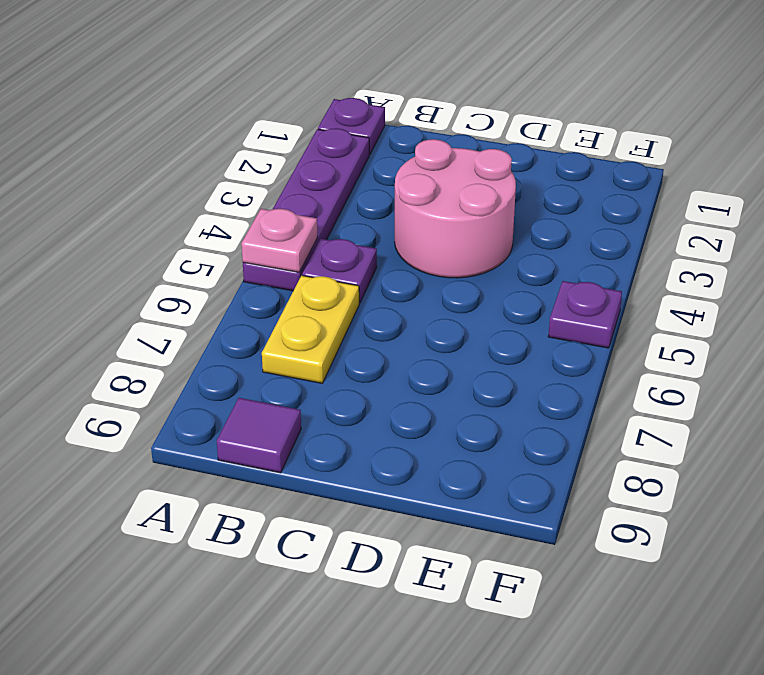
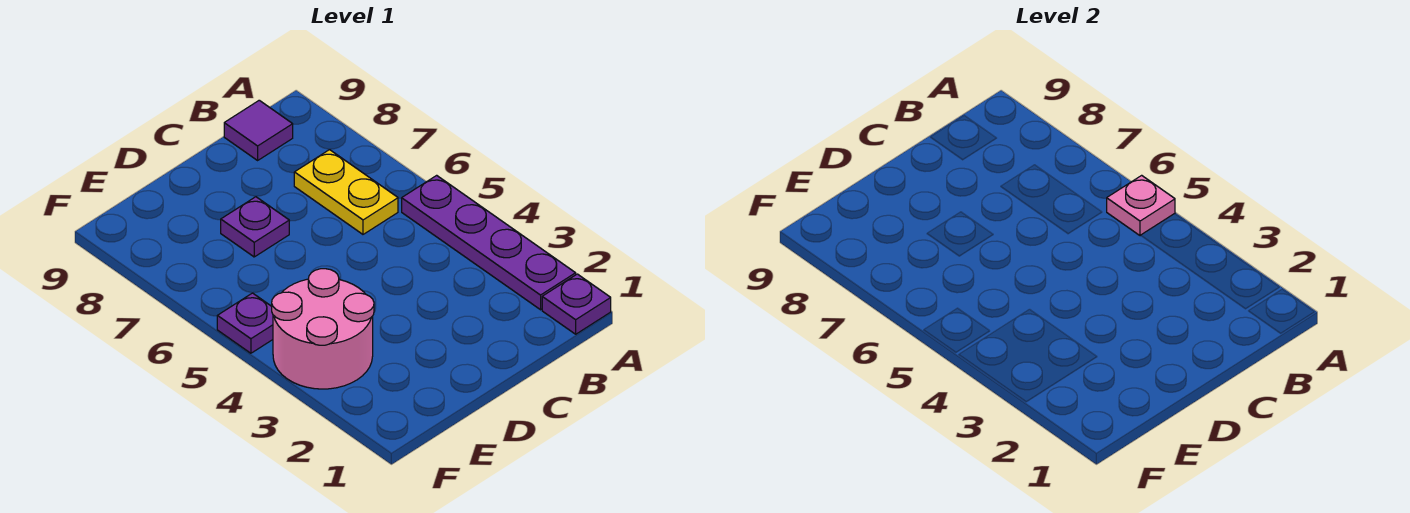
purple plate B5 level 1 -> purple plate D7 level 1
pink round brick C3:D4 level 1 -> pink round brick E3:F4 level 1

